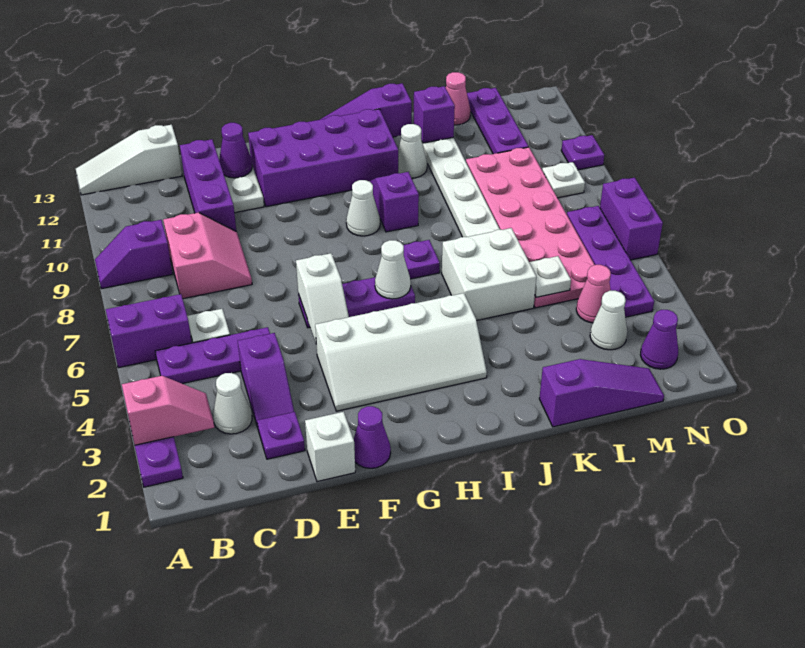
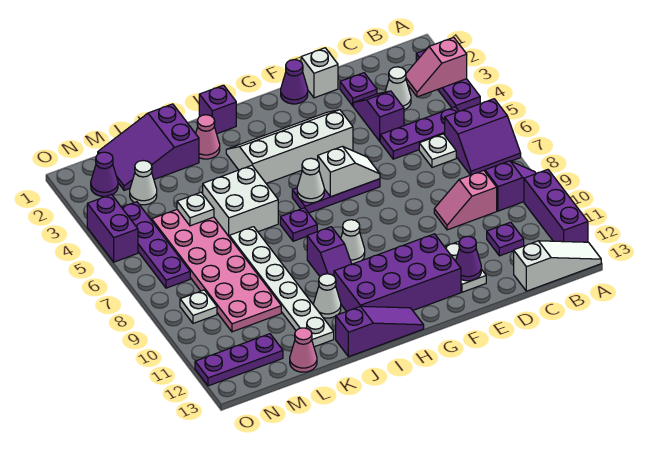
pink slope C8:D9 level 1 top C -> pink slope C9:D9 level 1 top C
purple brick D10:D12 level 1 -> purple brick A10:A12 level 1
white slope F5:F6 level 2 top 6 -> white slope F6:G6 level 2 top G
purple slope K1:M1 level 1 top K -> purple slope K1:M2 level 1 top K
purple brick K12 level 2 -> purple brick I1 level 1
pink cone M4 level 1 -> pink cone J2 level 1
purple plate M11:M13 level 1 -> purple plate M12:O12 level 1
purple brick O6:O7 level 1 -> purple brick O4:O5 level 1
purple plate O10 level 1 -> purple plate C11 level 1

